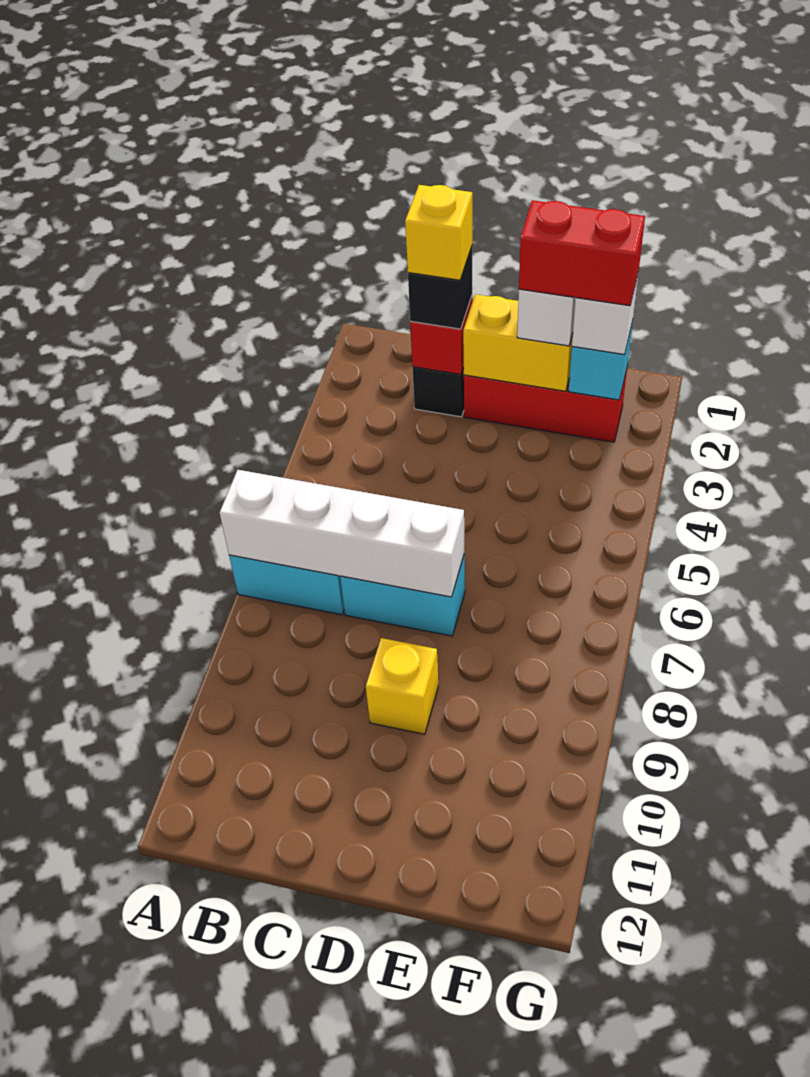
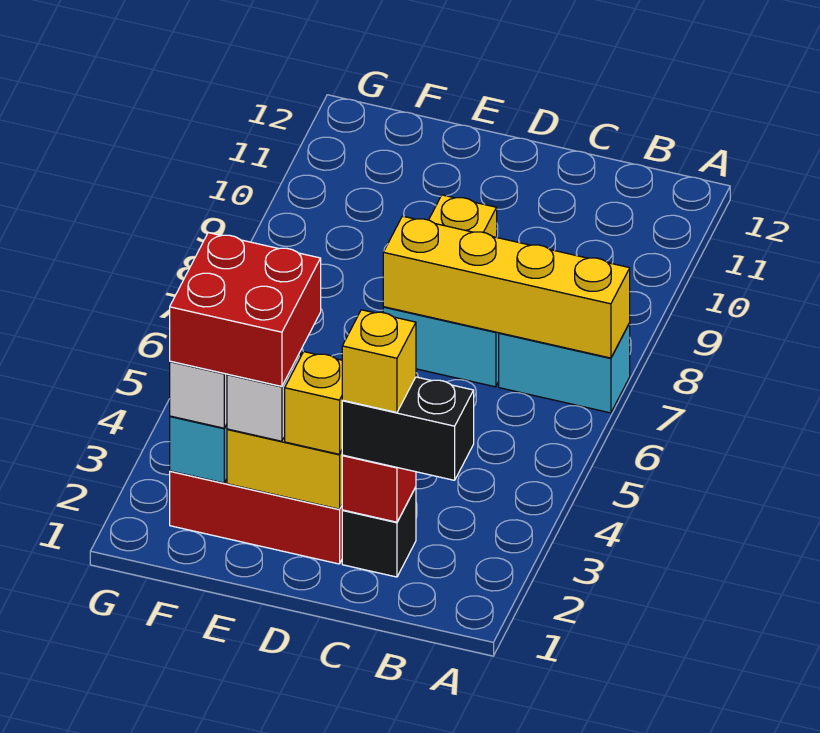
white brick A7:D7 level 2 -> yellow brick A7:D7 level 2
black brick C2 level 3 -> black brick B2:C2 level 3
none -> yellow brick D2 level 3
red brick E2:F2 level 4 -> red brick E2:F3 level 4

